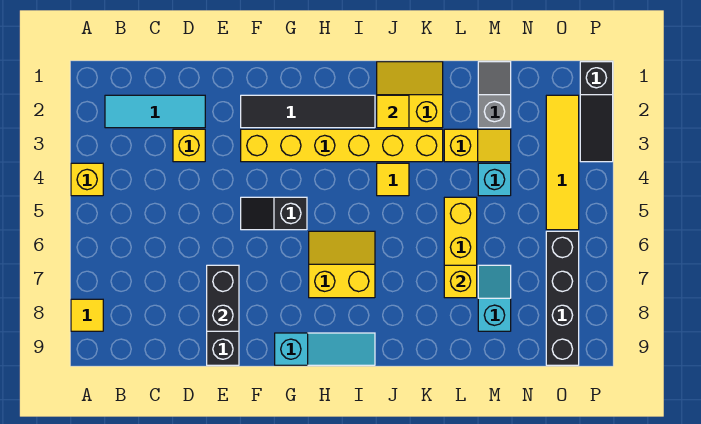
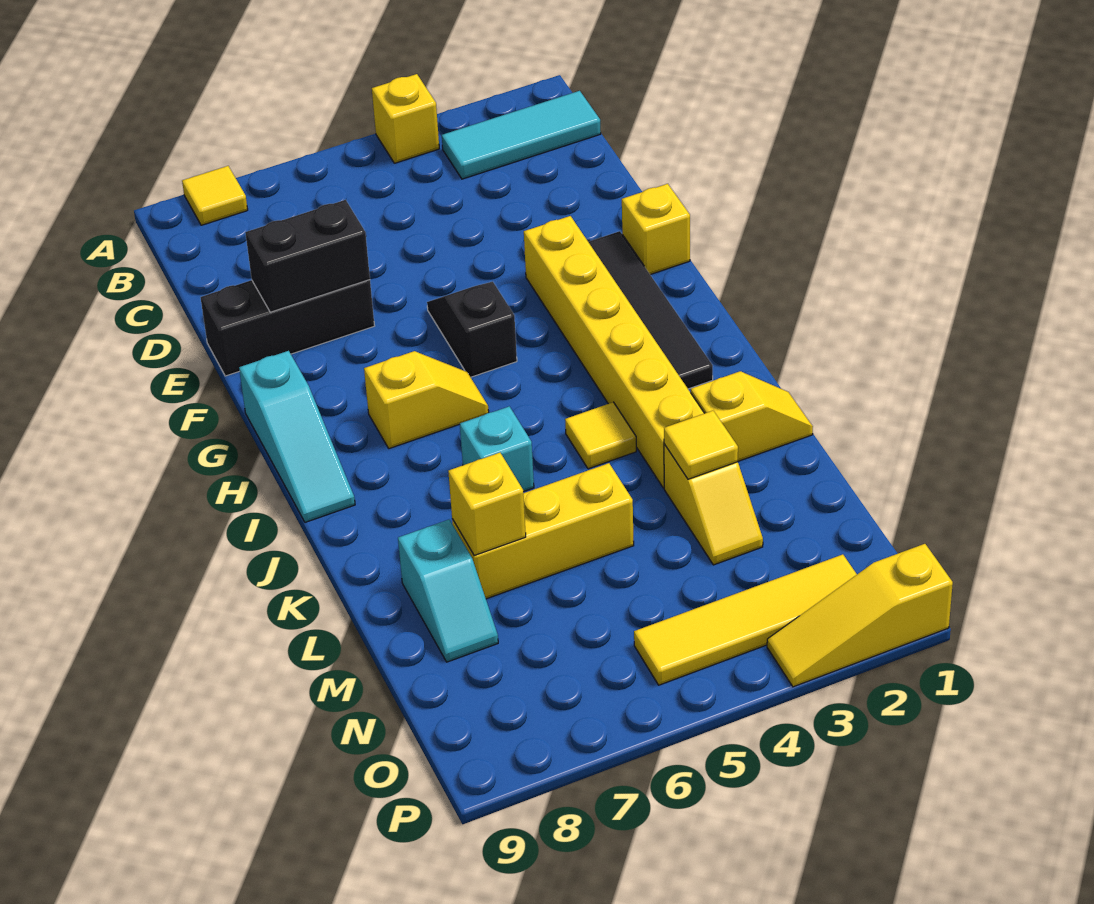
cyan tile B2:D2 level 1 -> cyan tile B1:B3 level 1
yellow brick D3 level 1 -> yellow brick F1 level 1
yellow slope H6:I7 level 1 top 7 -> yellow slope H6:H7 level 1 top 7
yellow slope J1:K2 level 1 top 2 -> yellow slope K1:K2 level 1 top 2
yellow tile J2 level 2 -> yellow tile L3 level 2
grey slope M1:M2 level 1 top 2 -> none
cyan brick M4 level 1 -> cyan brick J6 level 1
cyan slope M7:M8 level 1 top 8 -> cyan slope L8:M8 level 1 top L
black brick O6:O9 level 1 -> none
black slope P1:P3 level 1 top 1 -> yellow slope P1:P3 level 1 top 1

